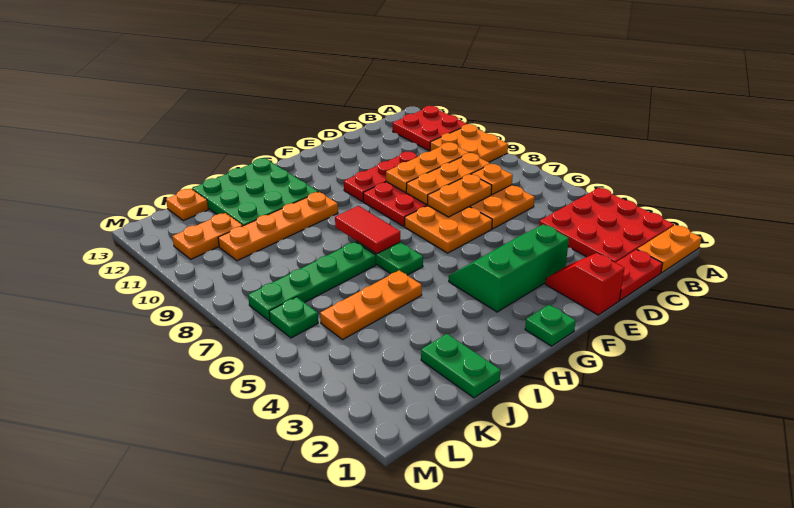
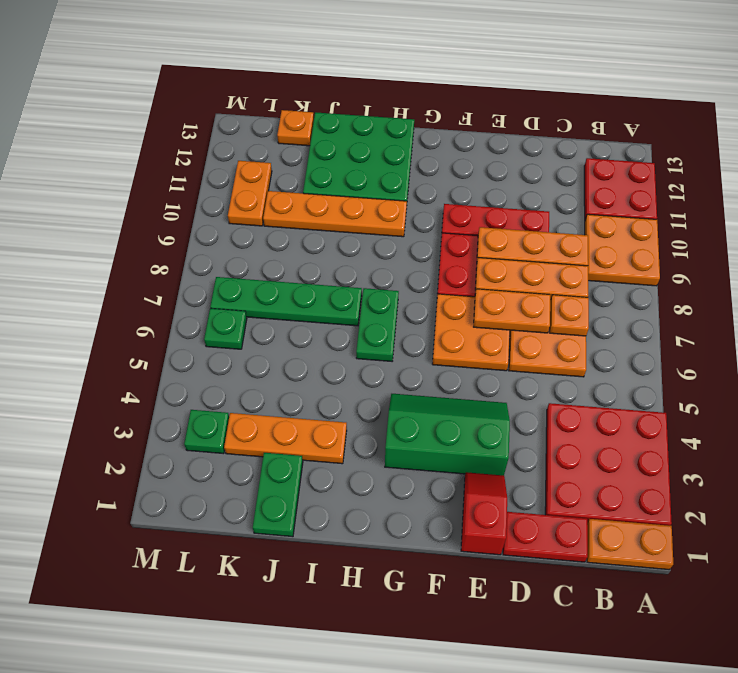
green plate G1 level 1 -> green plate L3 level 1
red tile H7:H8 level 2 -> none
orange plate I5:K5 level 1 -> orange plate I3:K3 level 1
orange plate K11:L11 level 1 -> orange plate L10:L11 level 1

